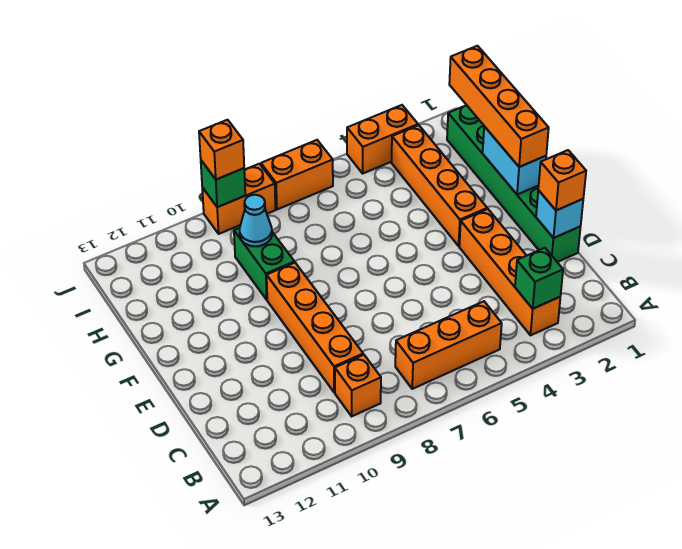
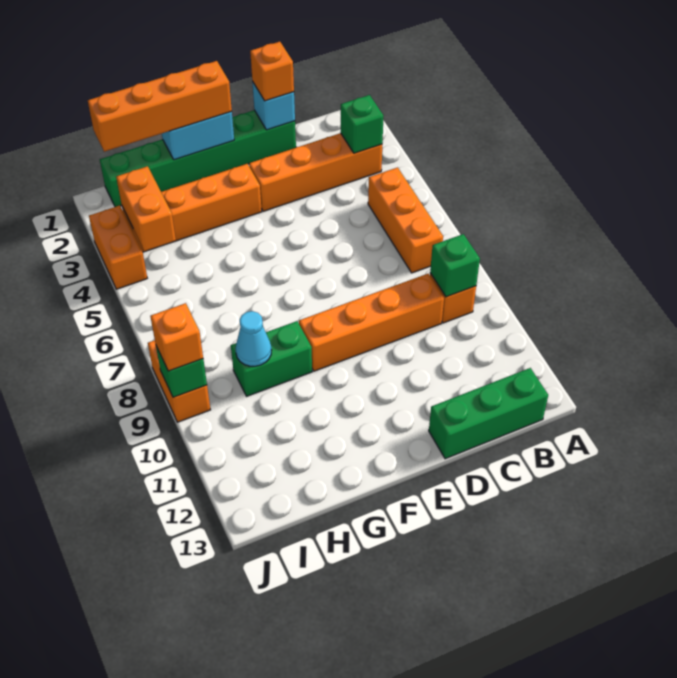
none -> green brick B9 level 2
none -> green brick B13:D13 level 1
orange brick J6:J7 level 1 -> orange brick I3:I4 level 2

